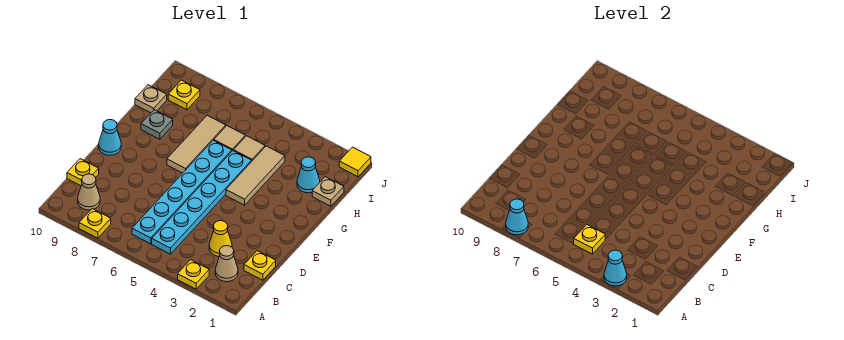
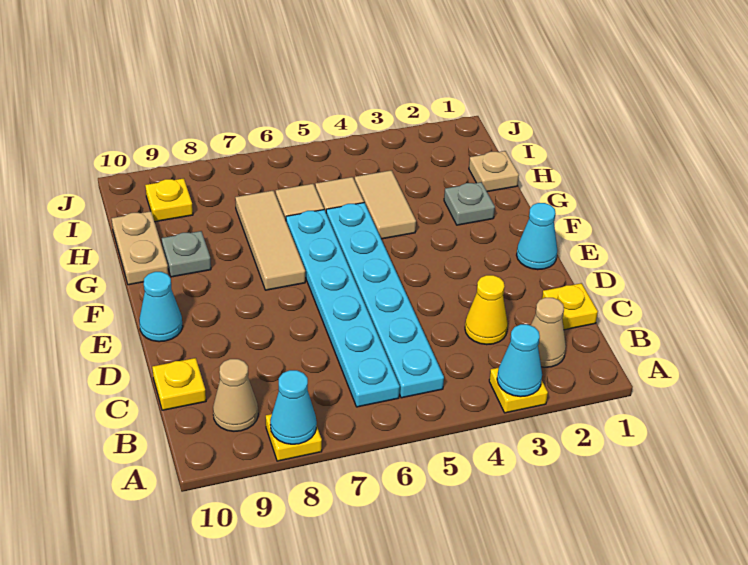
yellow plate B5 level 2 -> none
tan tile F4:H4 level 1 -> tan tile G4:H4 level 1
none -> grey plate G2 level 1
cyan cone H2 level 1 -> cyan cone E1 level 1
tan plate H10 level 1 -> tan plate G10:H10 level 1
yellow tile J1 level 1 -> none

